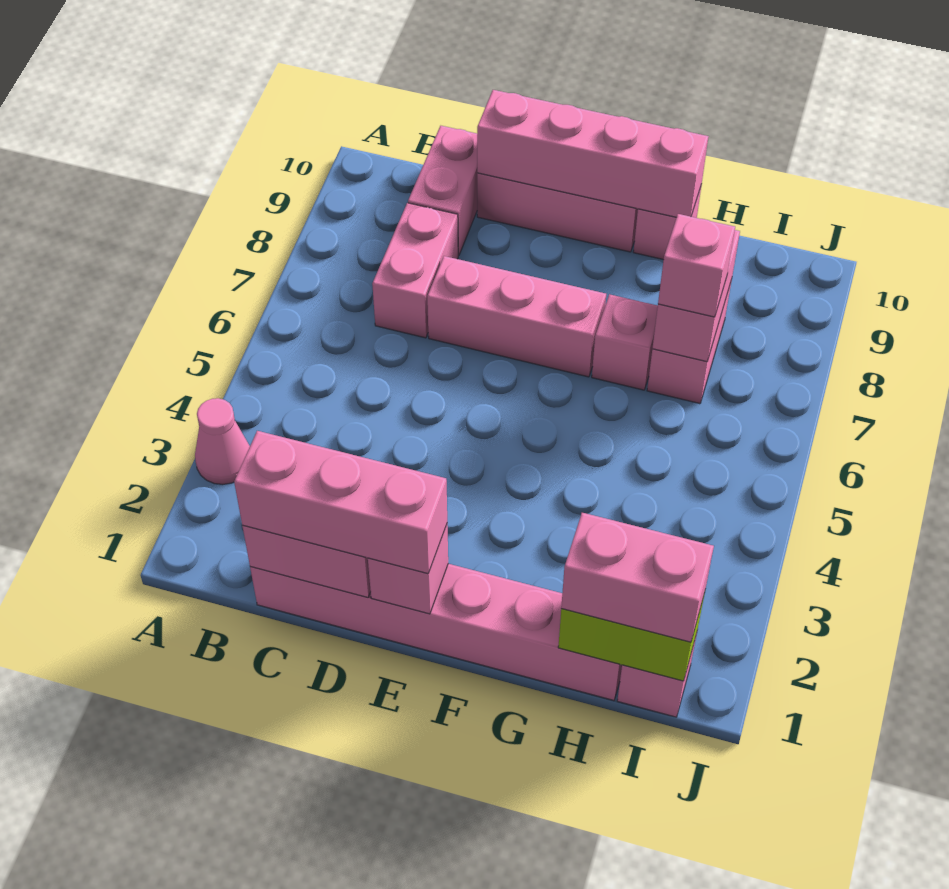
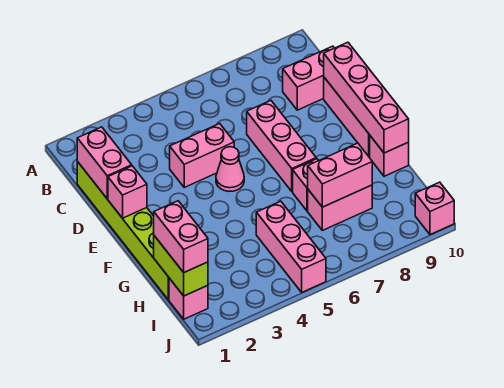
pink cone A3 level 1 -> pink cone E5 level 1
pink brick C1:H1 level 1 -> lime brick C1:H1 level 1
pink brick C1:E1 level 3 -> pink brick H5:J5 level 1
pink brick C7:C8 level 1 -> pink brick D4:D5 level 1
pink brick H7 level 3 -> pink brick J10 level 1

